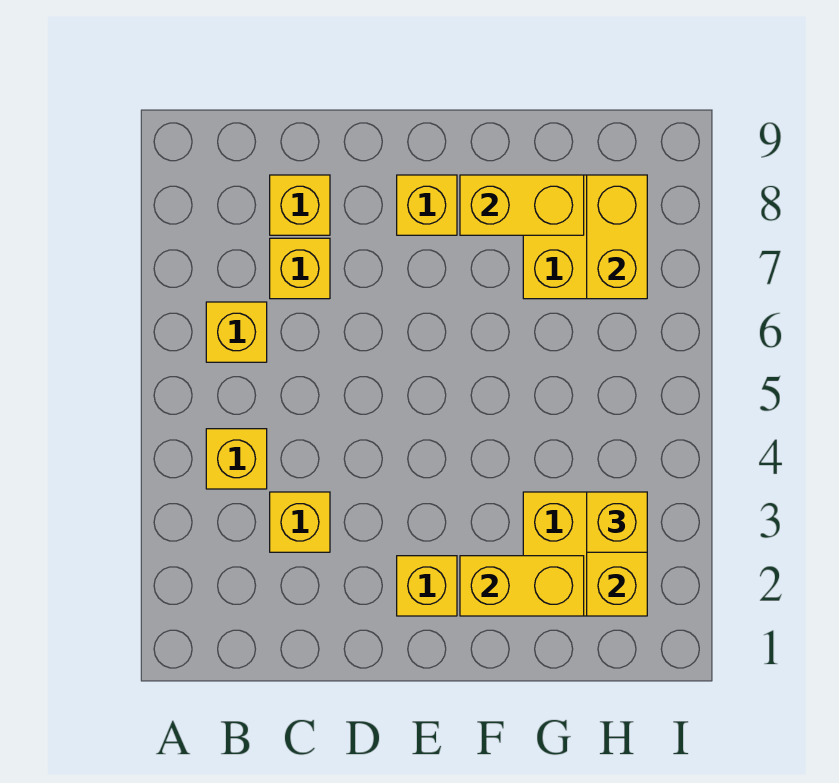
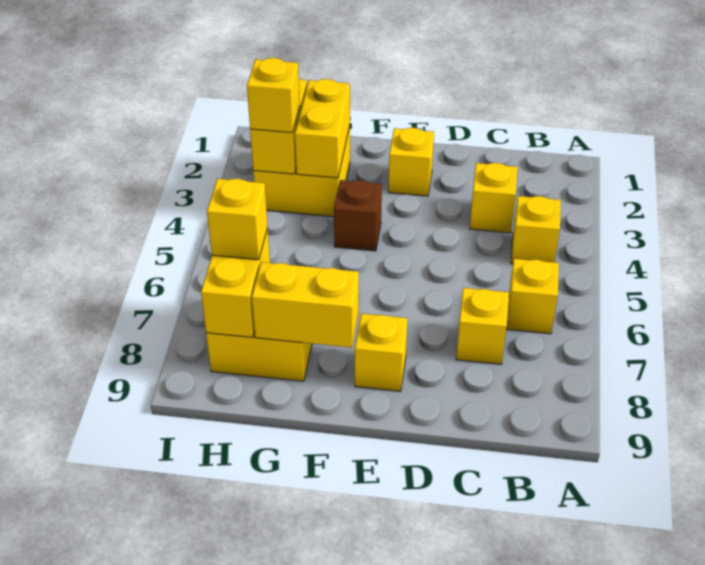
yellow brick C8 level 1 -> yellow brick H7 level 3
yellow brick F2:G2 level 2 -> yellow brick G2:G3 level 2
none -> brown brick F4 level 1

